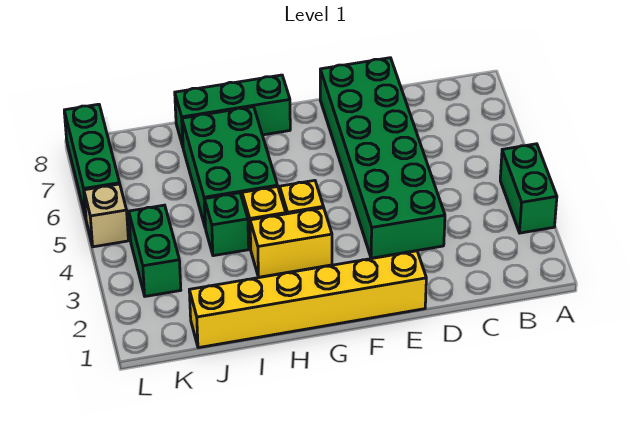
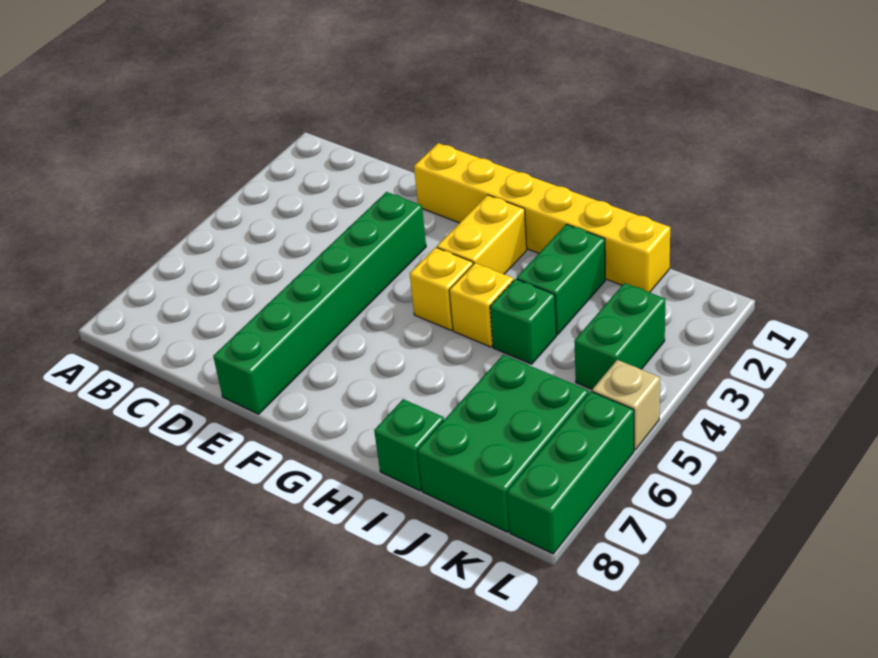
green brick A3:A4 level 1 -> green brick I2:I3 level 1
green brick D3:E8 level 1 -> green brick E3:E8 level 1
yellow brick G3:H3 level 1 -> yellow brick G2:G3 level 1
green brick G8:I8 level 1 -> green brick I8 level 1
green brick H5:I7 level 1 -> green brick J6:K8 level 1

